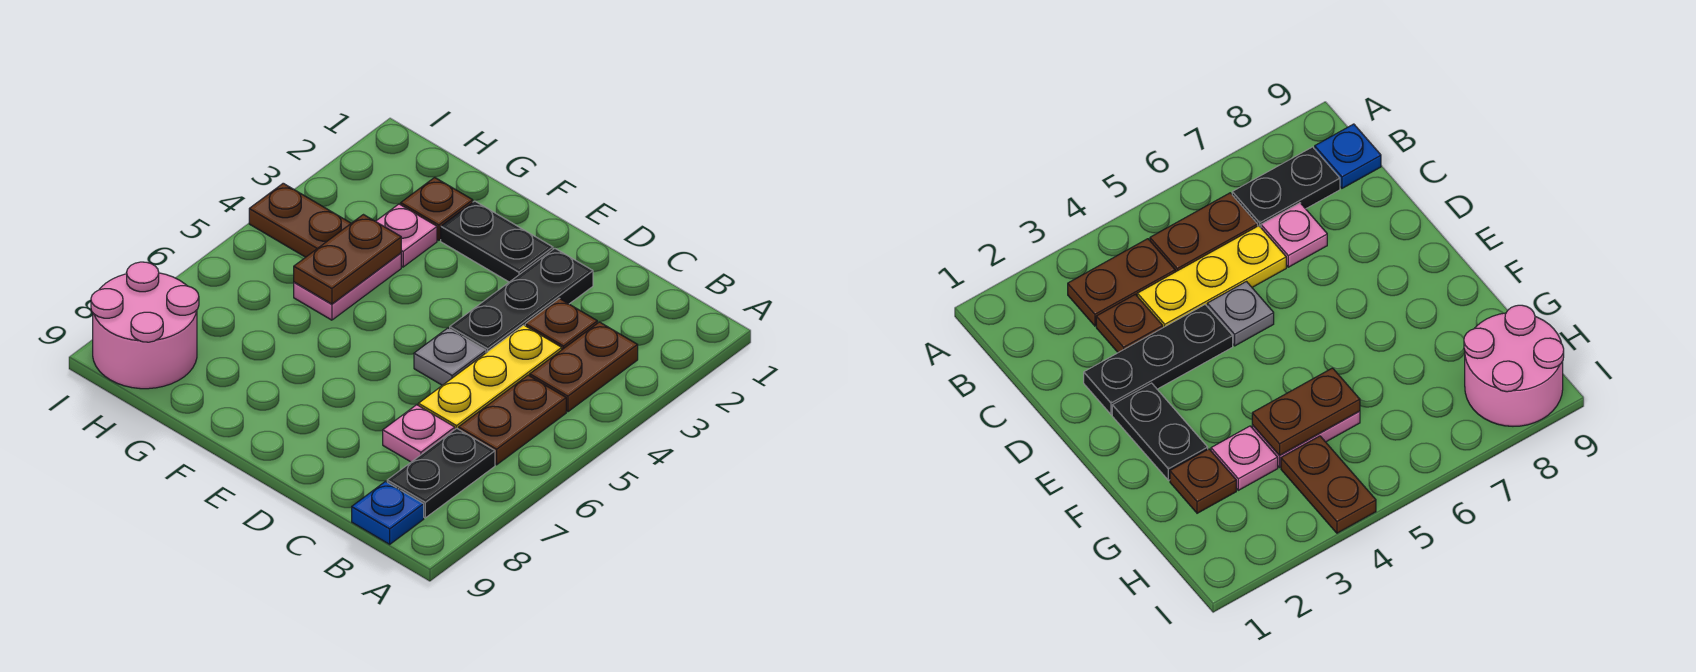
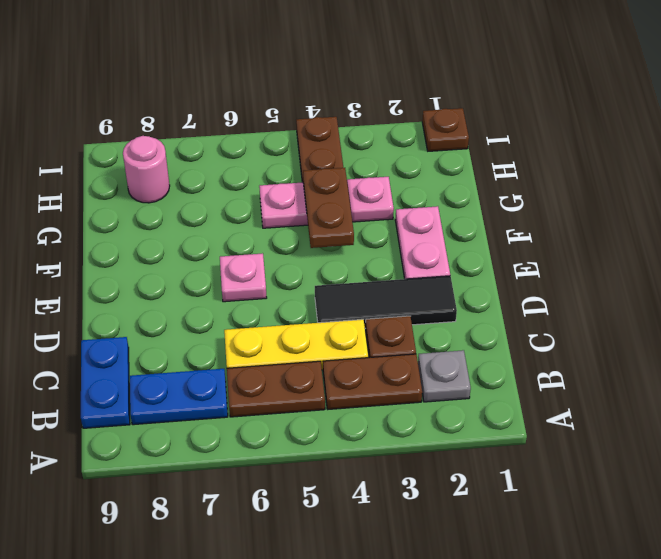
black plate B7:B8 level 1 -> blue plate B7:B8 level 1
blue plate B9 level 1 -> blue plate B9:C9 level 1
pink plate C7 level 1 -> pink plate E6 level 1
black plate D2:D4 level 1 -> black tile D2:D4 level 1
grey plate D5 level 1 -> grey plate B2 level 1
black plate E2:F2 level 1 -> pink plate E2:F2 level 1
brown plate G2 level 1 -> brown plate I1 level 1
brown plate G4:G5 level 2 -> brown plate F4:G4 level 2
pink round brick H8:I9 level 1 -> pink round brick H8 level 1

